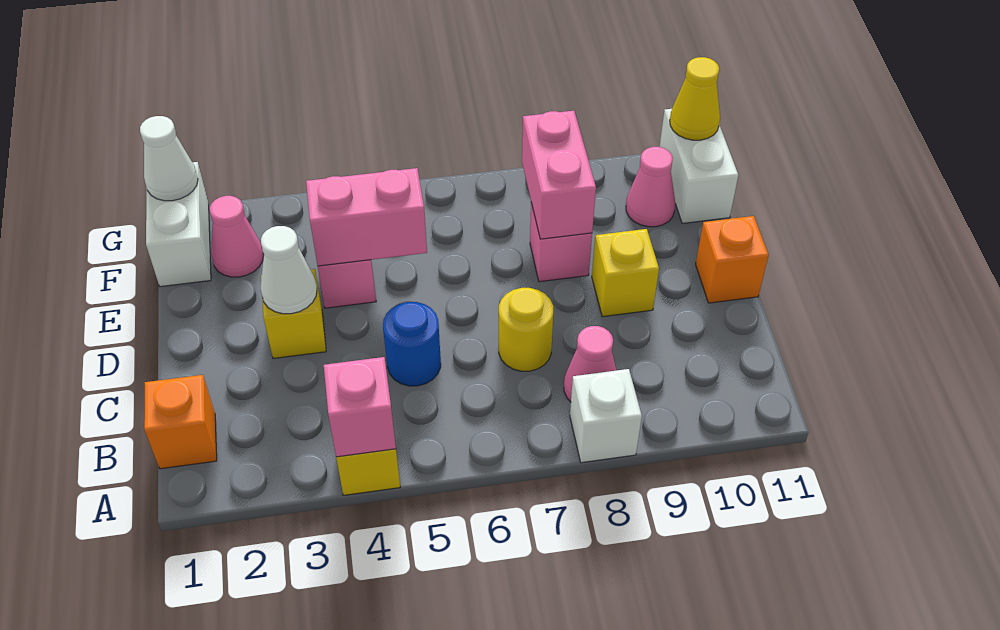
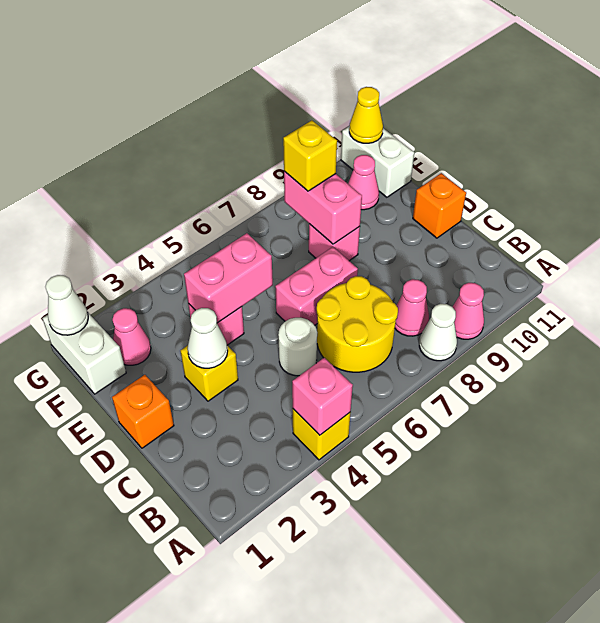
white brick A8 level 1 -> white cone A8 level 1
none -> pink cone A9 level 1
orange brick B1 level 1 -> orange brick D1 level 1
blue round brick C5 level 1 -> white round brick C5 level 1
yellow round brick C7 level 1 -> yellow round brick B6:C7 level 1
none -> pink brick D6:D7 level 1
yellow brick D9 level 1 -> yellow brick F8 level 3

